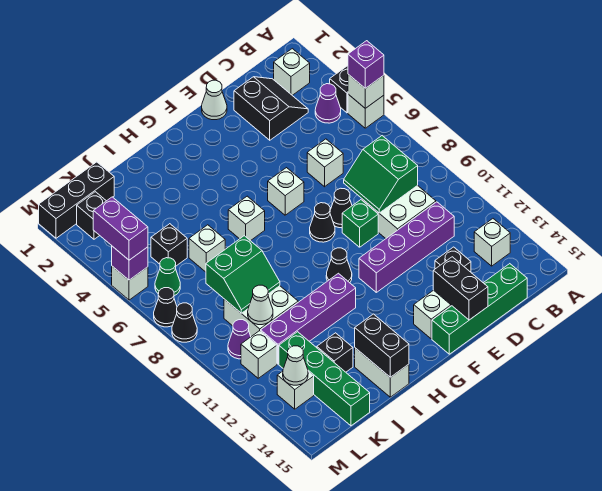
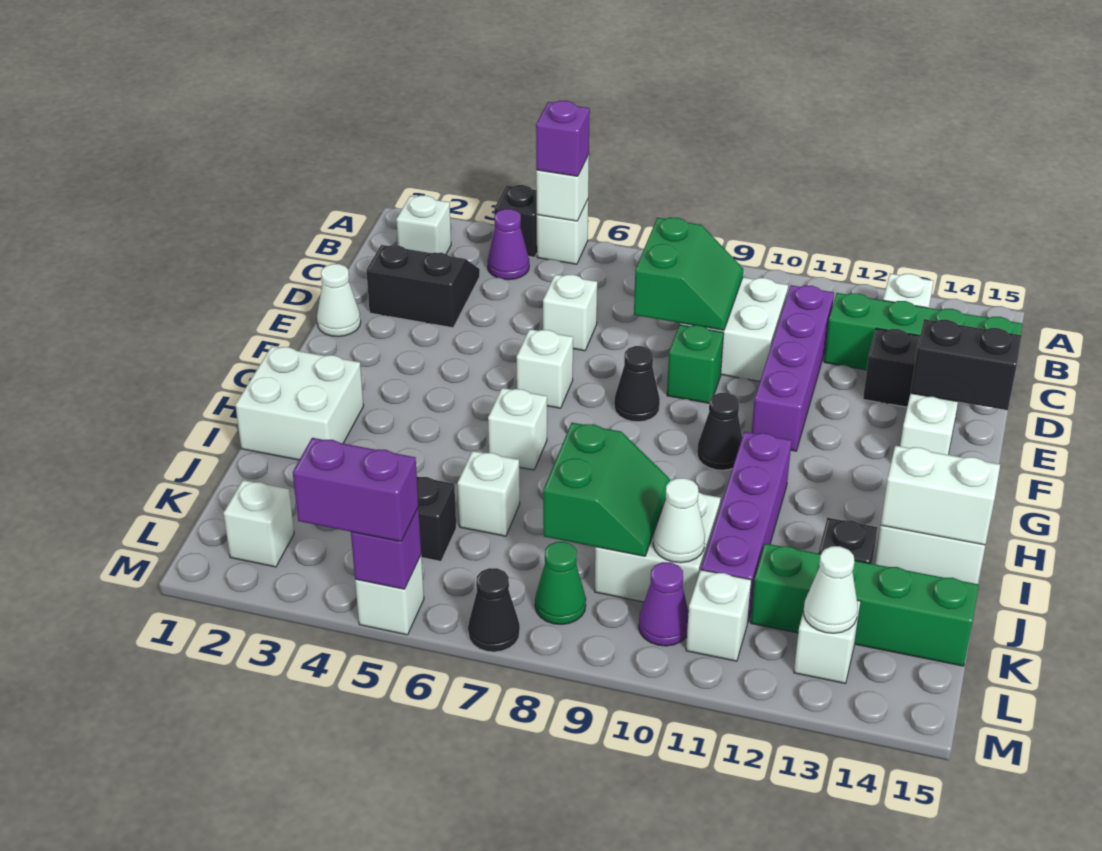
green slope C8:D9 level 2 top C -> green slope C8:D9 level 2 top 8
green brick C15:F15 level 1 -> green brick C12:C15 level 1
black cone E8 level 1 -> none
none -> white brick H1:I2 level 1
black brick I14:I15 level 2 -> white brick I14:I15 level 2
black brick K1:M1 level 1 -> none
black brick L2 level 1 -> white brick L2 level 1
green cone L6 level 1 -> green cone L8 level 1
black cone M8 level 1 -> none

